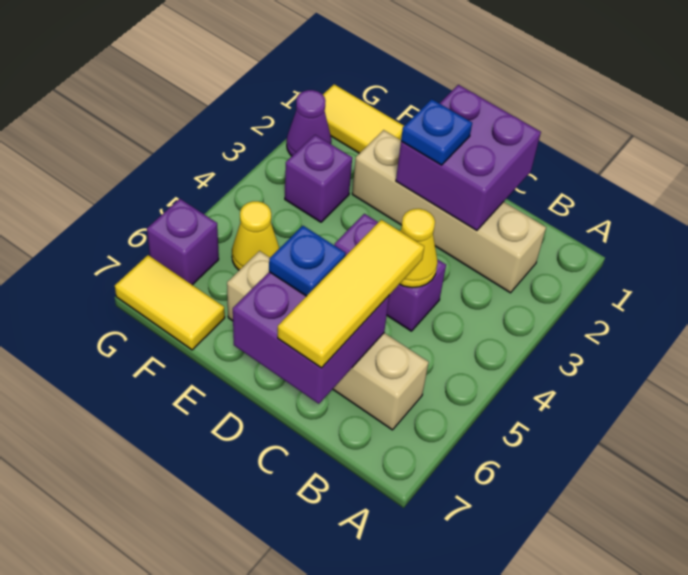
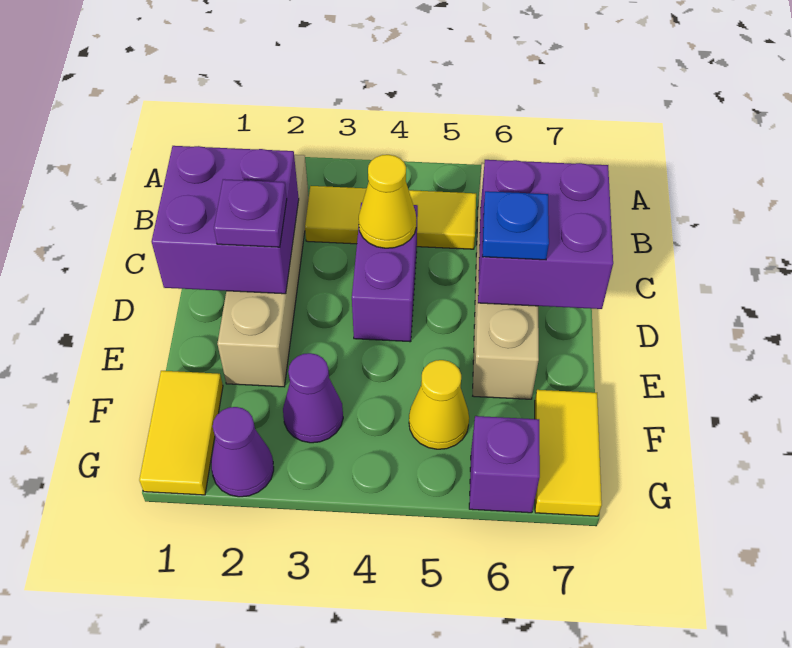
yellow tile C5:C7 level 3 -> yellow tile B3:B5 level 1
blue plate D2 level 3 -> purple plate D2 level 3
purple brick F3 level 1 -> purple cone F3 level 1

